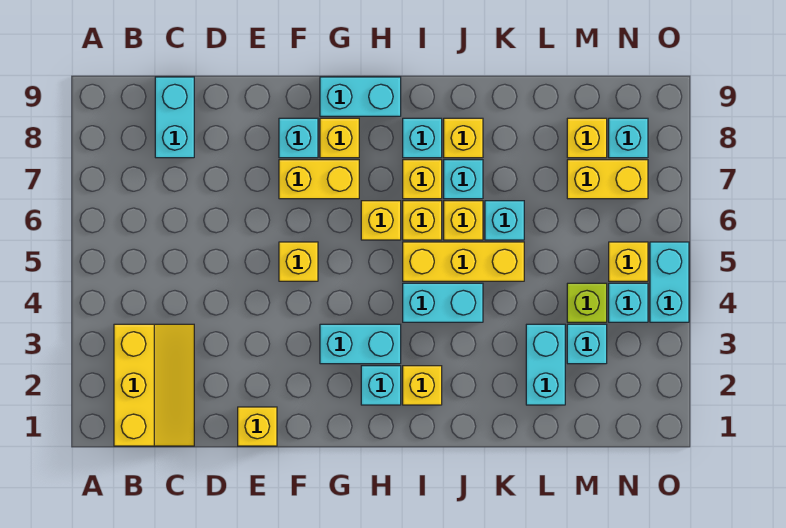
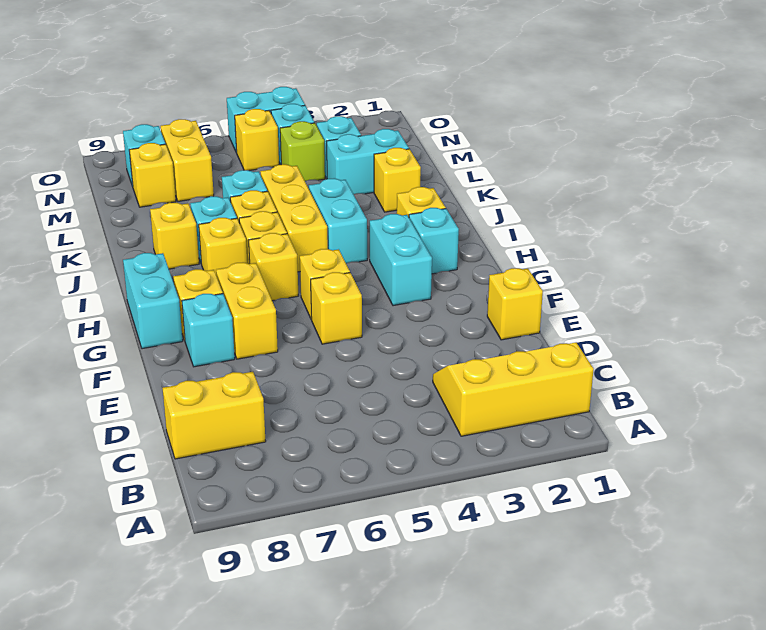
cyan brick C8:C9 level 1 -> yellow brick C8:C9 level 1
none -> yellow brick G5 level 1
cyan brick I8 level 1 -> none
none -> yellow brick K2 level 1

